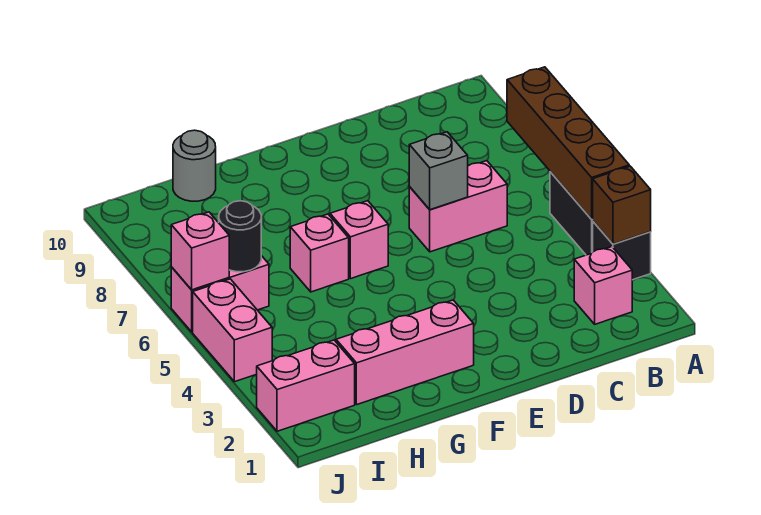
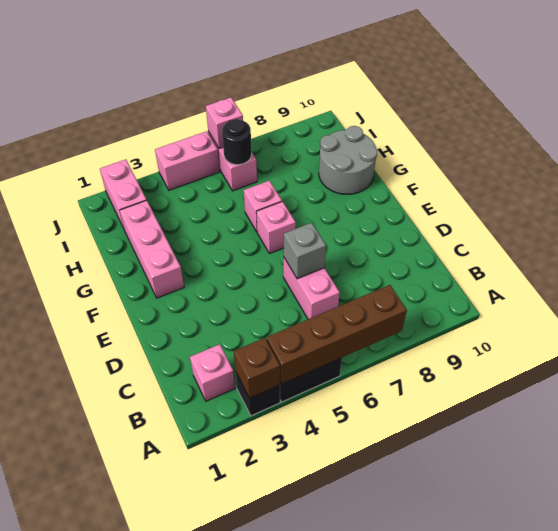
grey round brick H10 level 1 -> grey round brick G9:H10 level 1

